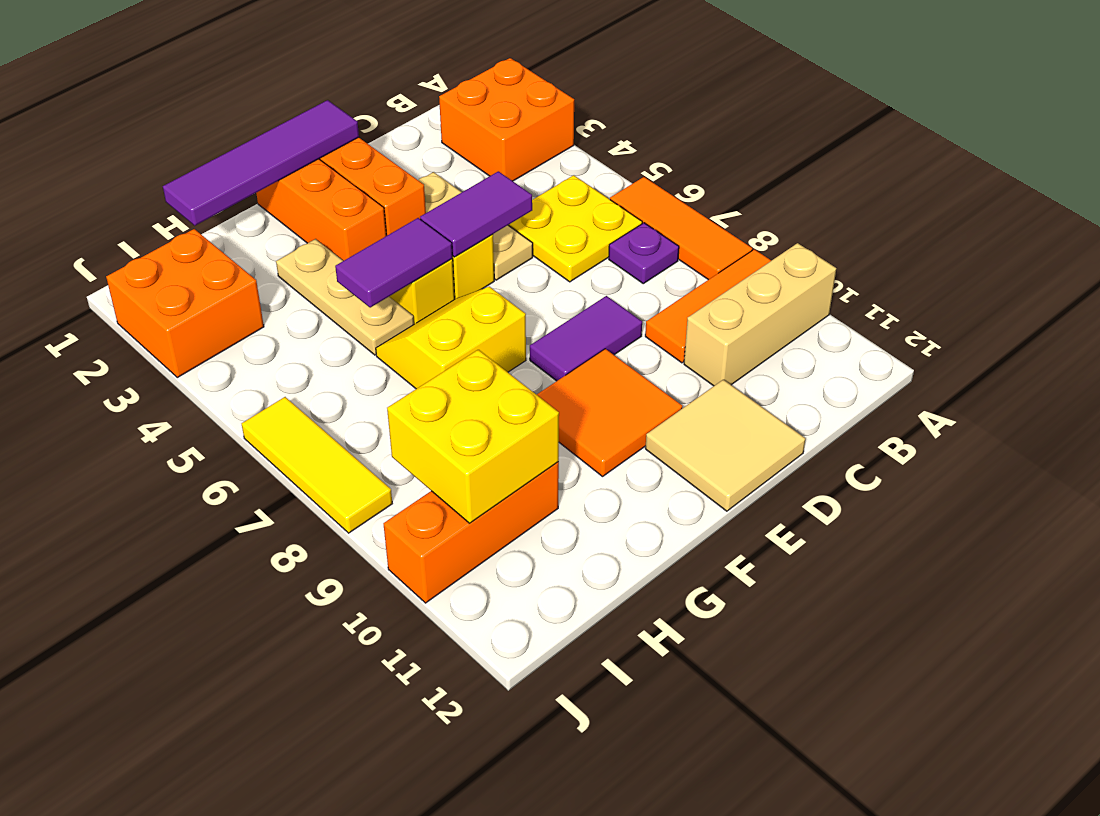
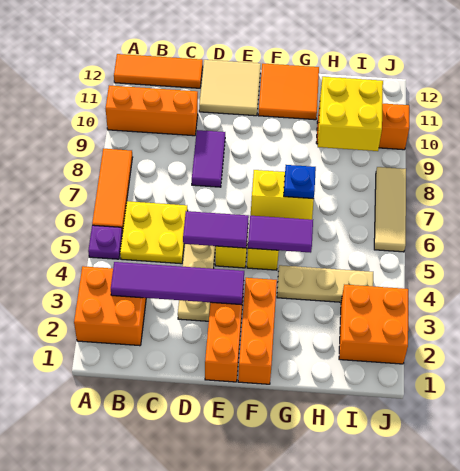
orange tile A9:C9 level 1 -> orange tile A12:C12 level 1
tan brick A10:C10 level 1 -> orange brick A10:C10 level 1
purple plate B7 level 1 -> purple plate A5 level 1
purple tile D8:E8 level 1 -> purple tile D8:D9 level 1
purple tile E1:H1 level 2 -> purple tile B3:E3 level 2
orange tile E9:F10 level 1 -> orange tile F11:G12 level 1
tan plate G3:G5 level 1 -> tan plate G4:I4 level 1
none -> blue plate G7 level 2
yellow tile J6:J8 level 1 -> tan tile J6:J8 level 1

